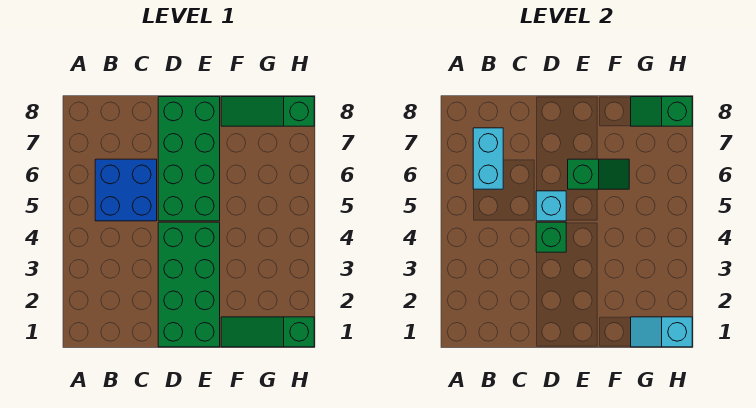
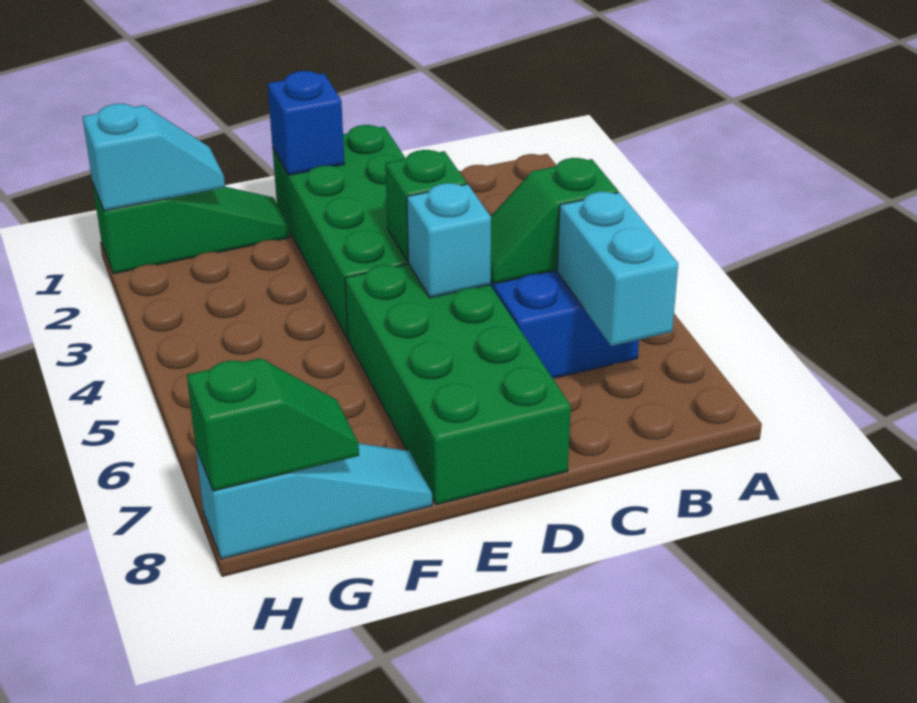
none -> blue brick E1 level 2
green slope E6:F6 level 2 top E -> green slope B5:C5 level 2 top B
green slope F8:H8 level 1 top H -> cyan slope F8:H8 level 1 top H

